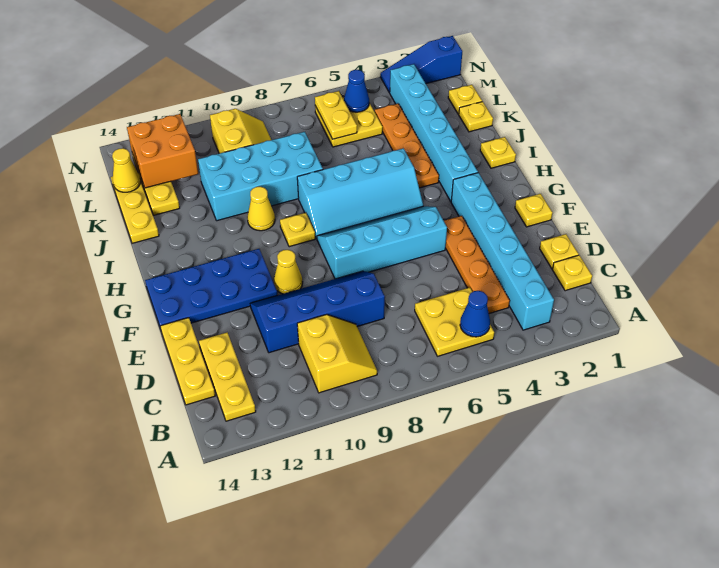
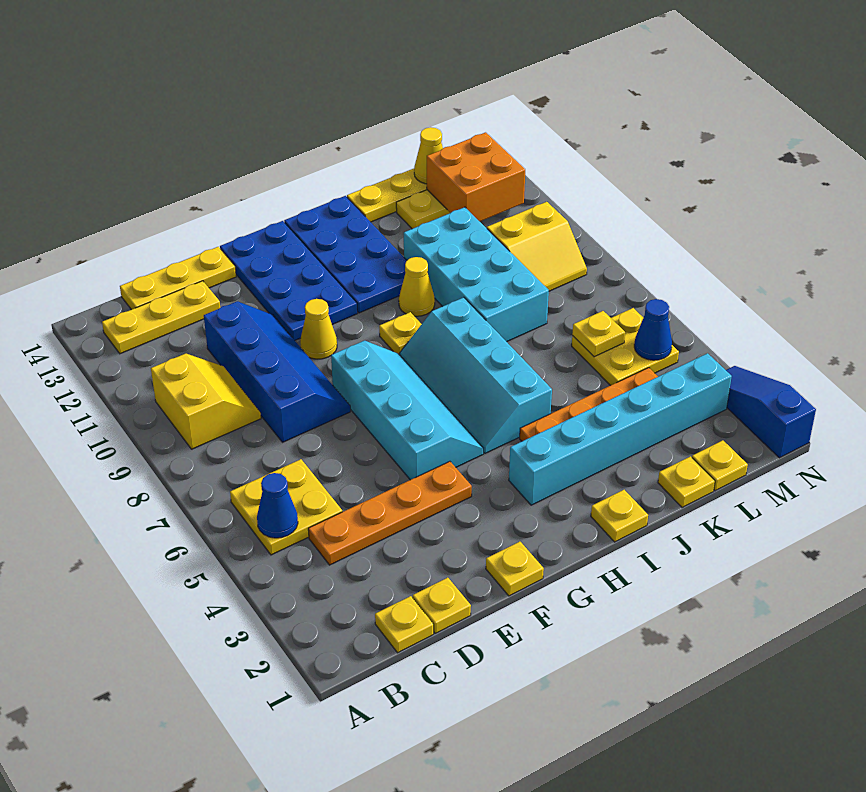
cyan brick B3:G3 level 1 -> none
yellow slope B9:C10 level 1 top 10 -> yellow slope B9:C10 level 1 top B
none -> blue plate H11:I14 level 1
yellow plate L6:M6 level 2 -> yellow plate L6 level 2

